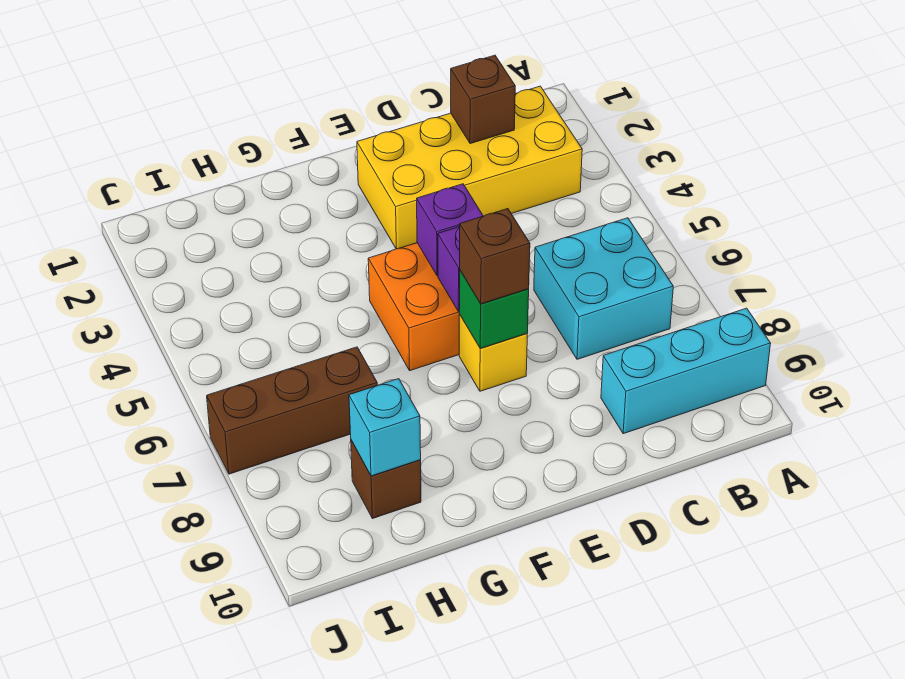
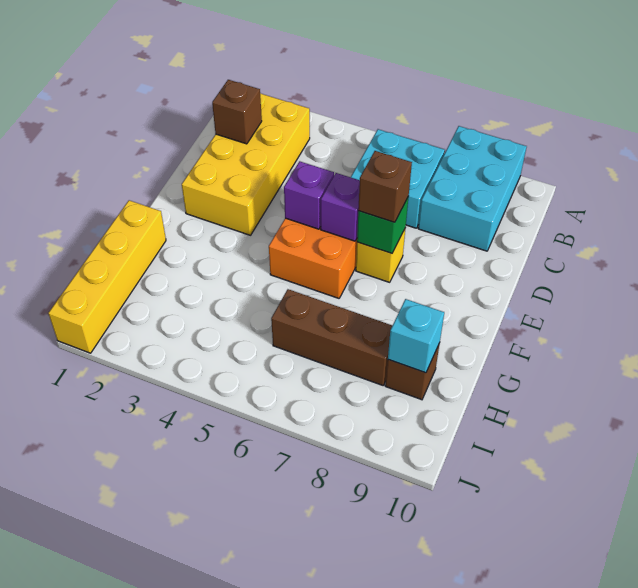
cyan brick A9:C9 level 1 -> cyan brick A8:C9 level 1
none -> yellow brick G1:J1 level 1
brown brick H7:J7 level 1 -> brown brick H6:H8 level 1

